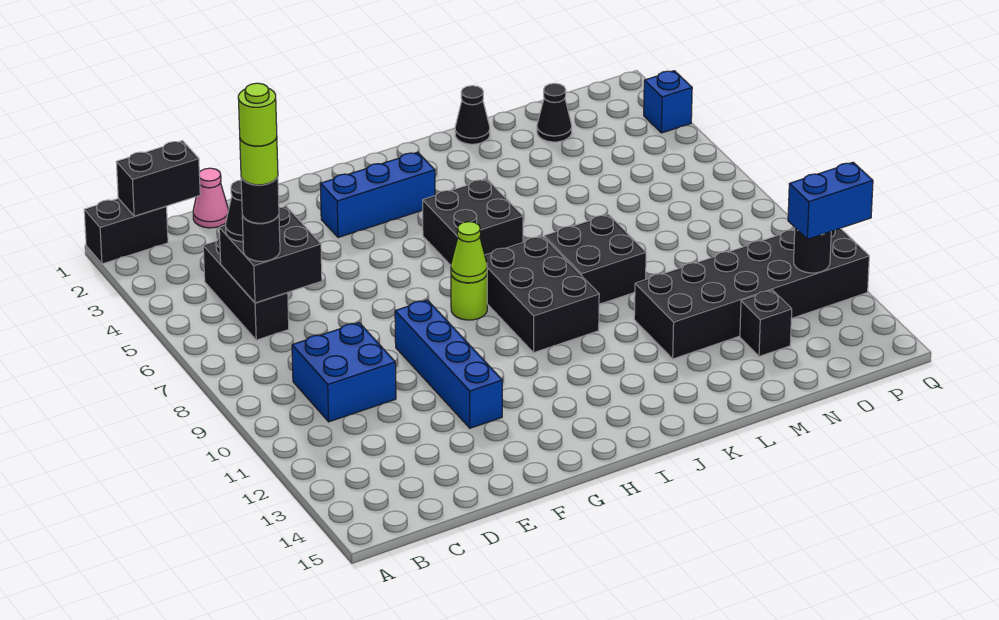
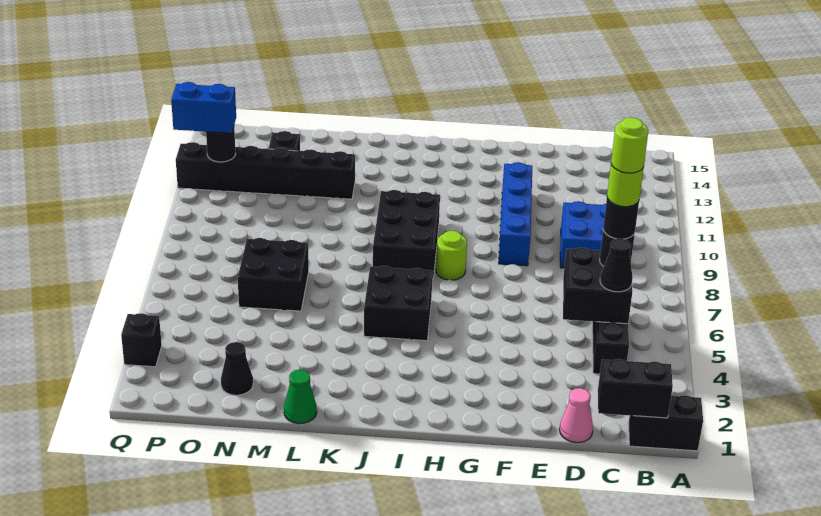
blue brick G3:I3 level 1 -> none
lime cone H8 level 2 -> none
black brick K8:L9 level 1 -> black brick M6:N7 level 1
black cone L1 level 1 -> green cone L1 level 1
black brick L11:Q12 level 1 -> black brick L12:Q12 level 1
blue brick Q3 level 1 -> black brick Q3 level 1

